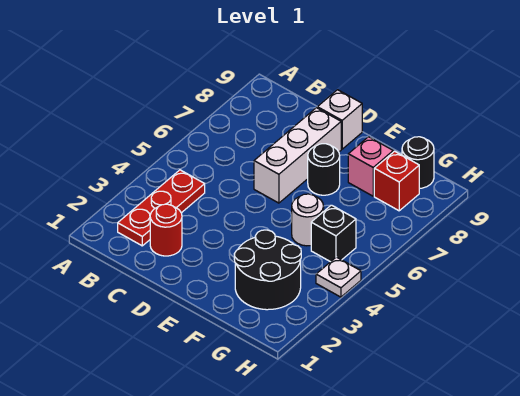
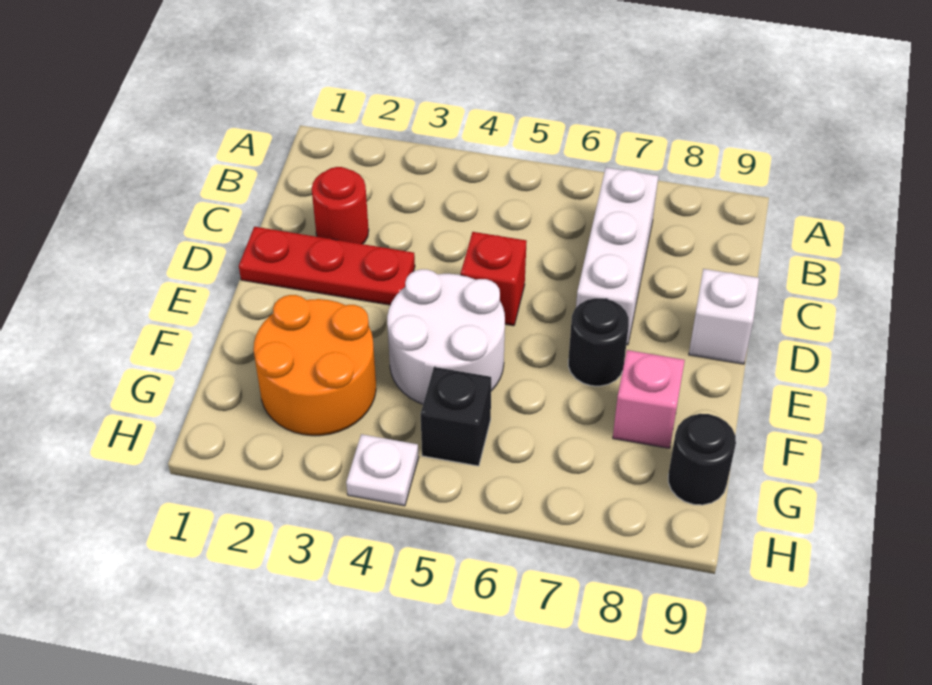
red plate B2:B4 level 1 -> red plate D1:D3 level 1
white brick D6:D8 level 1 -> white brick B7:D7 level 1
black round brick F2:G3 level 1 -> orange round brick F2:G3 level 1
white round brick F5 level 1 -> white round brick E4:F5 level 1
red brick G8 level 1 -> red brick D5 level 1

